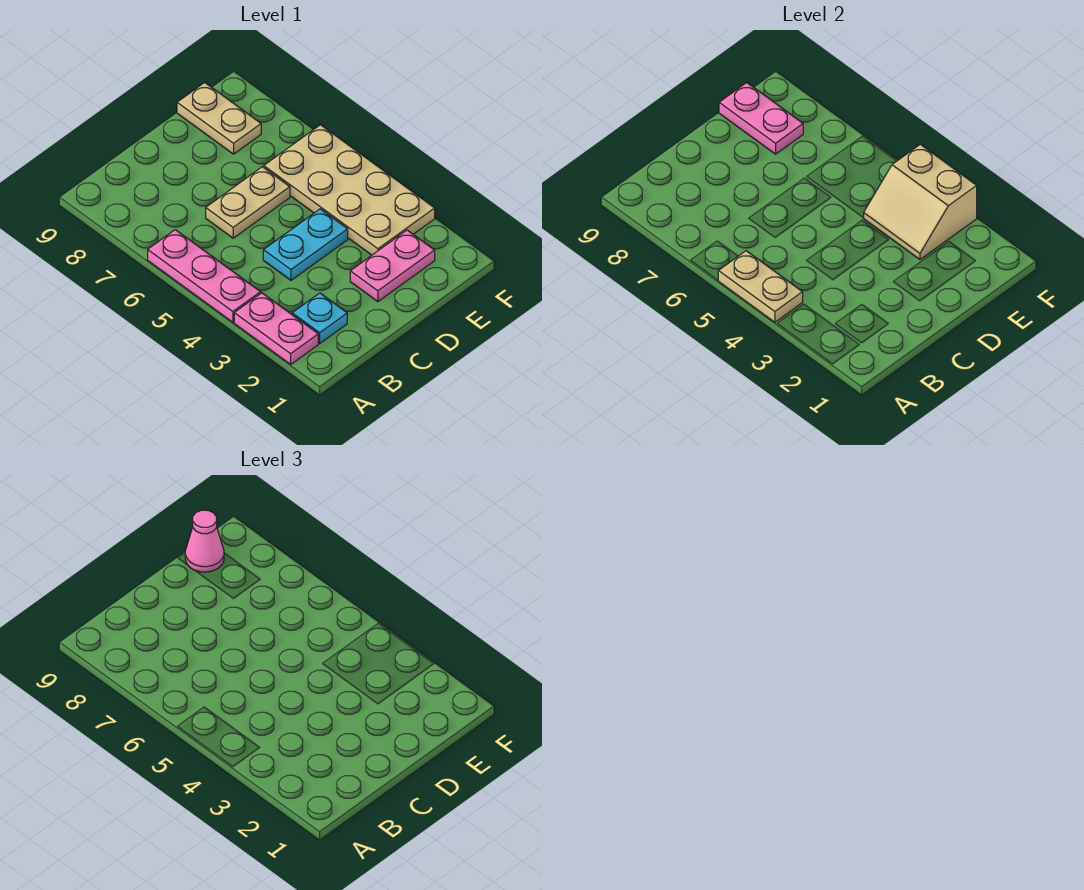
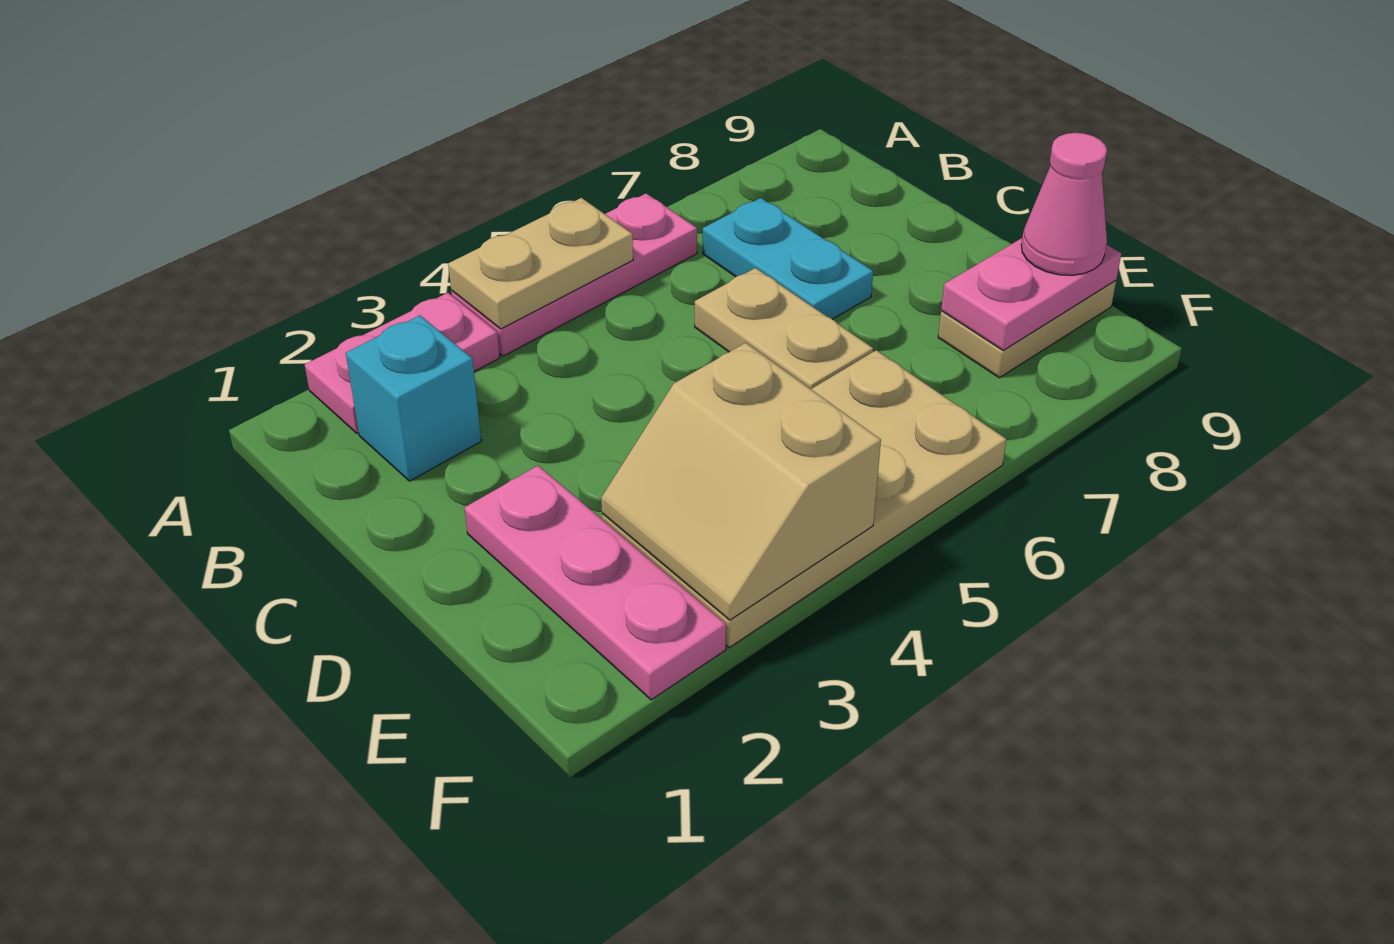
cyan plate B2 level 1 -> cyan brick B2 level 1
cyan plate C4:D4 level 1 -> cyan plate B7:C7 level 1
pink plate D2:E2 level 1 -> pink plate D2:F2 level 1
tan slope E3:F4 level 2 top F -> tan slope E3:F4 level 2 top 4

